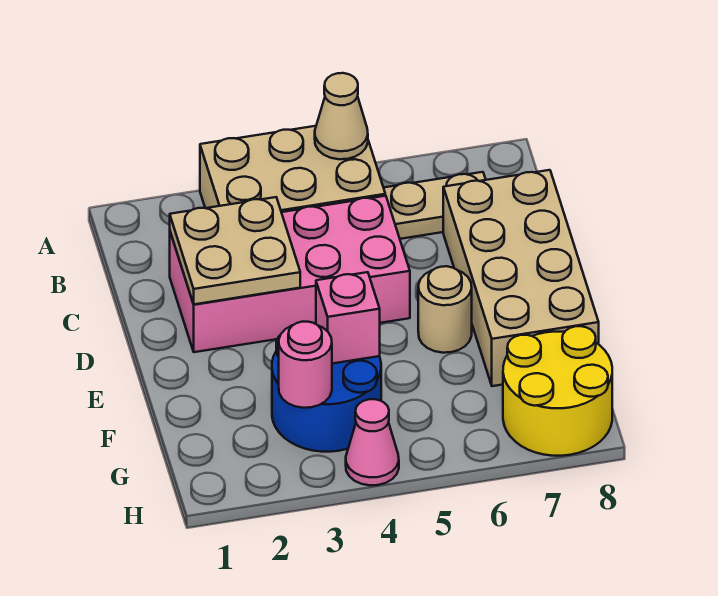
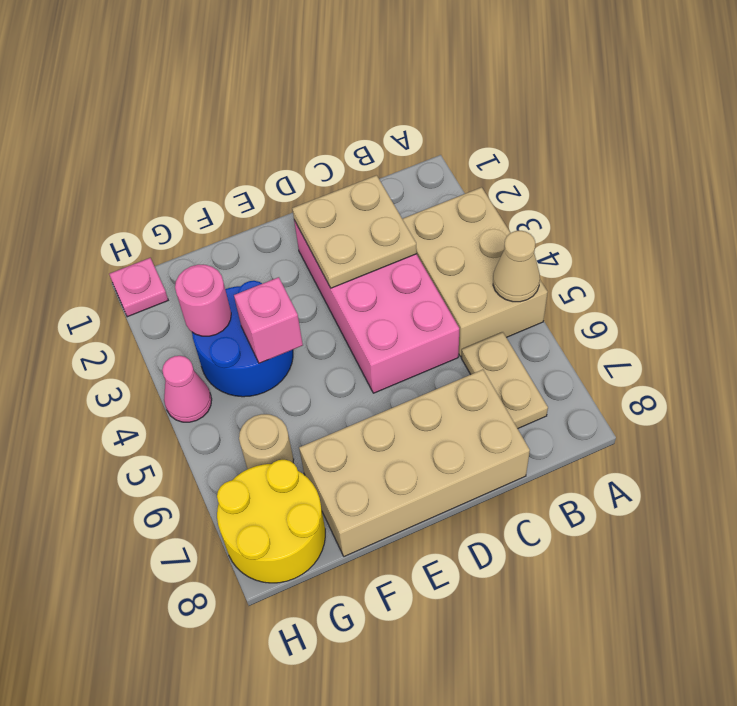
tan round brick E6 level 1 -> tan round brick G6 level 1
none -> pink plate H1 level 1

